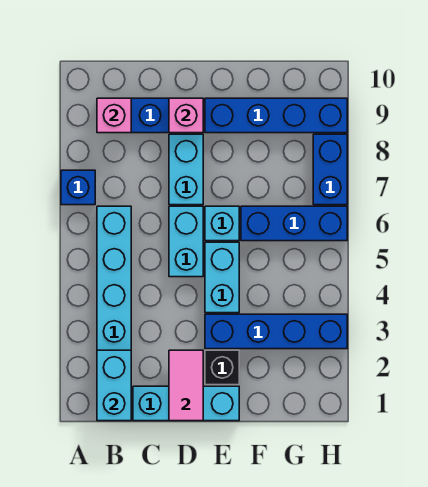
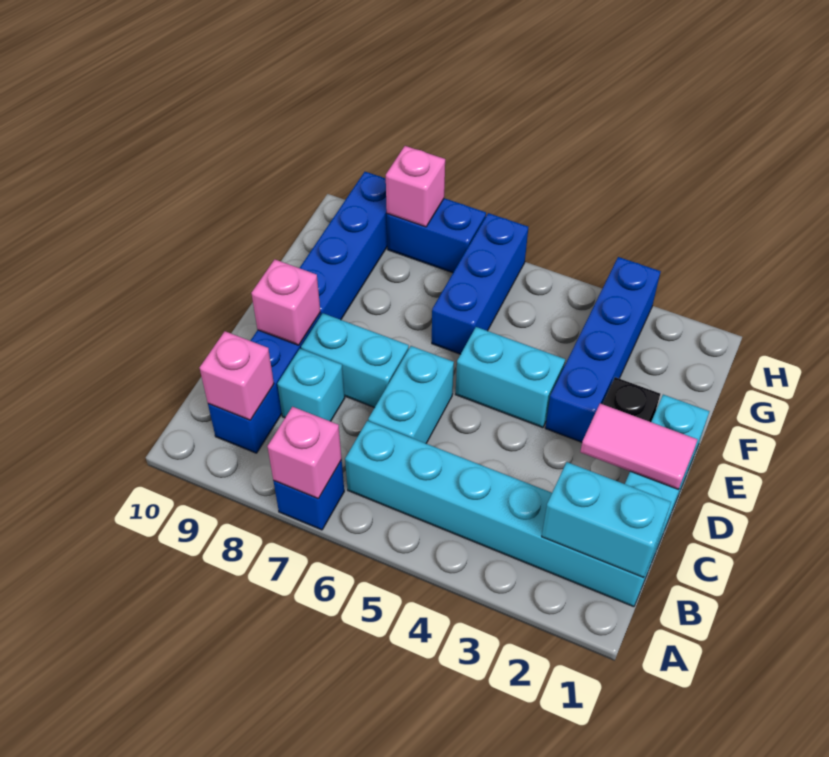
none -> pink brick A7 level 2
cyan brick D5:D6 level 1 -> cyan brick C6:D6 level 1
cyan brick E6 level 1 -> cyan brick C8 level 1
none -> pink brick H8 level 2

